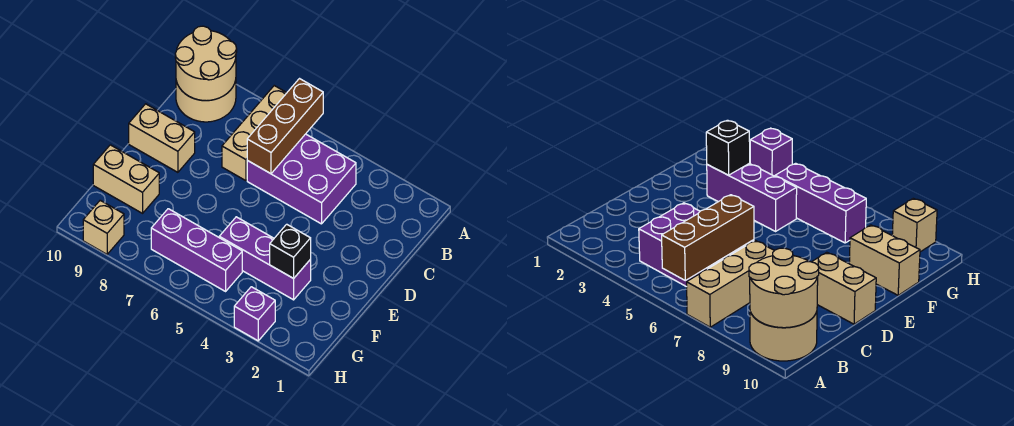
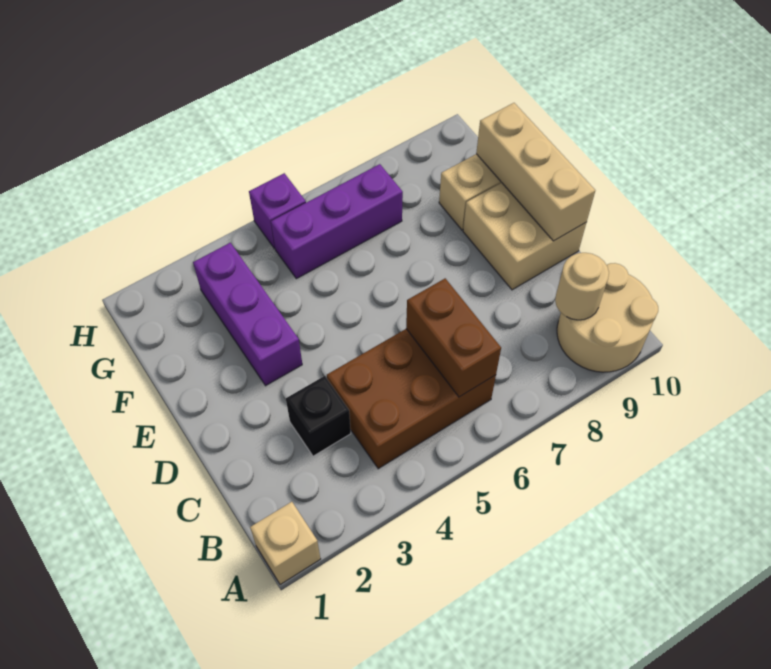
brown brick A6:C6 level 2 -> brown brick B6:C6 level 2
tan brick A7:C7 level 1 -> tan brick D10:F10 level 2
tan round brick A9:B10 level 2 -> tan round brick B9 level 2
purple brick B4:C6 level 1 -> brown brick B4:C6 level 1
tan brick D9:D10 level 1 -> tan brick D9:E10 level 1
purple brick F3:F5 level 1 -> purple brick E3:G3 level 1
black brick F3 level 2 -> black brick C3 level 1
purple brick H3 level 1 -> purple brick H5 level 1
tan brick H9 level 1 -> tan brick A1 level 1

